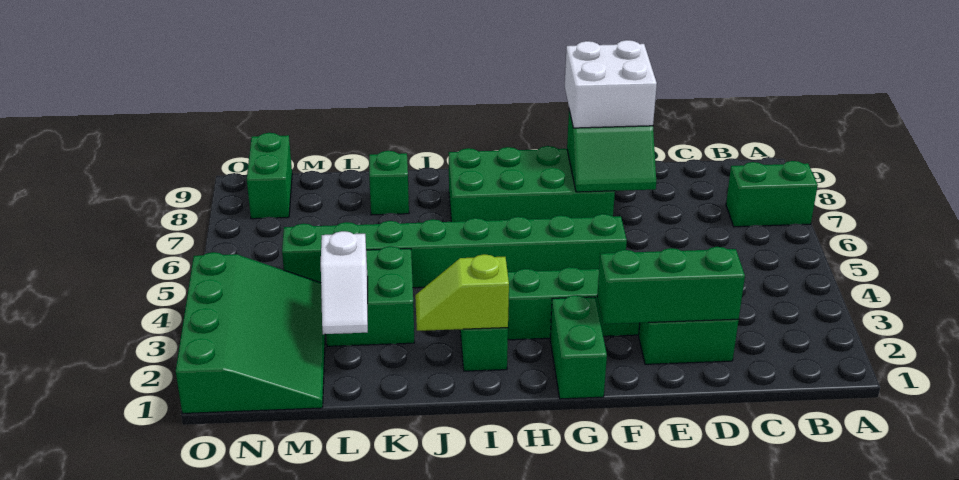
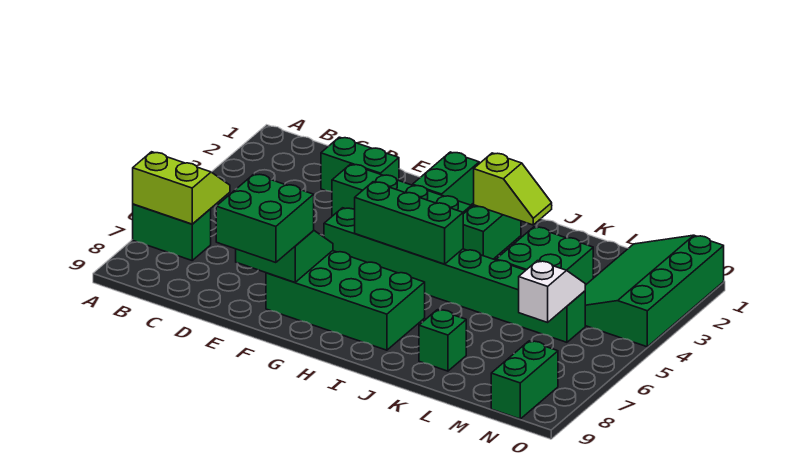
none -> lime slope A6:B7 level 2 top 7
green brick D2:F2 level 2 -> green brick G5:I5 level 2
white brick E8:F9 level 3 -> green brick E8:F9 level 3
white slope L2:L3 level 2 top 3 -> white slope M5:M6 level 2 top 6

